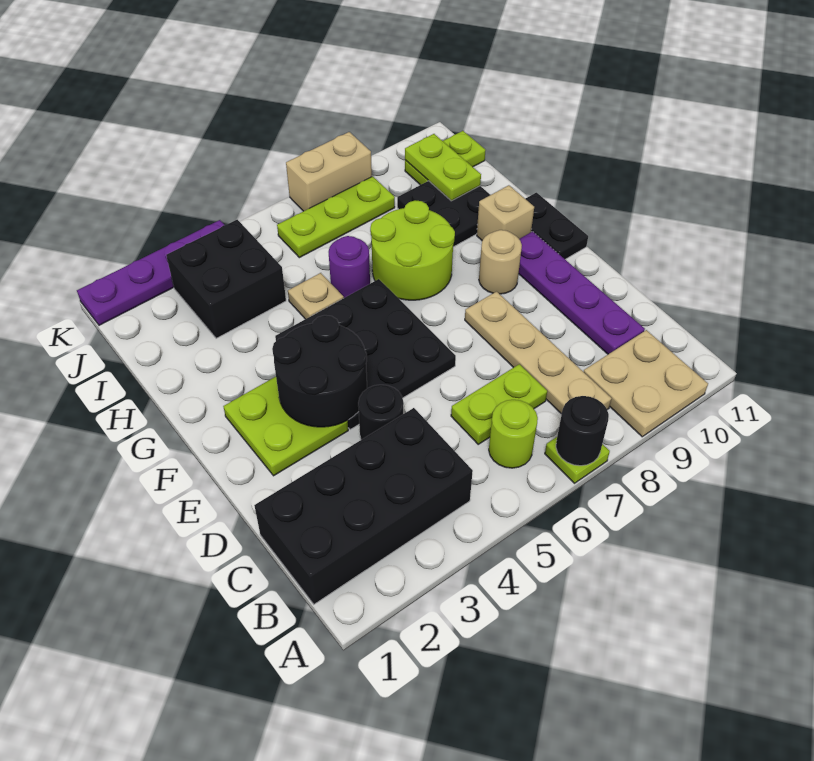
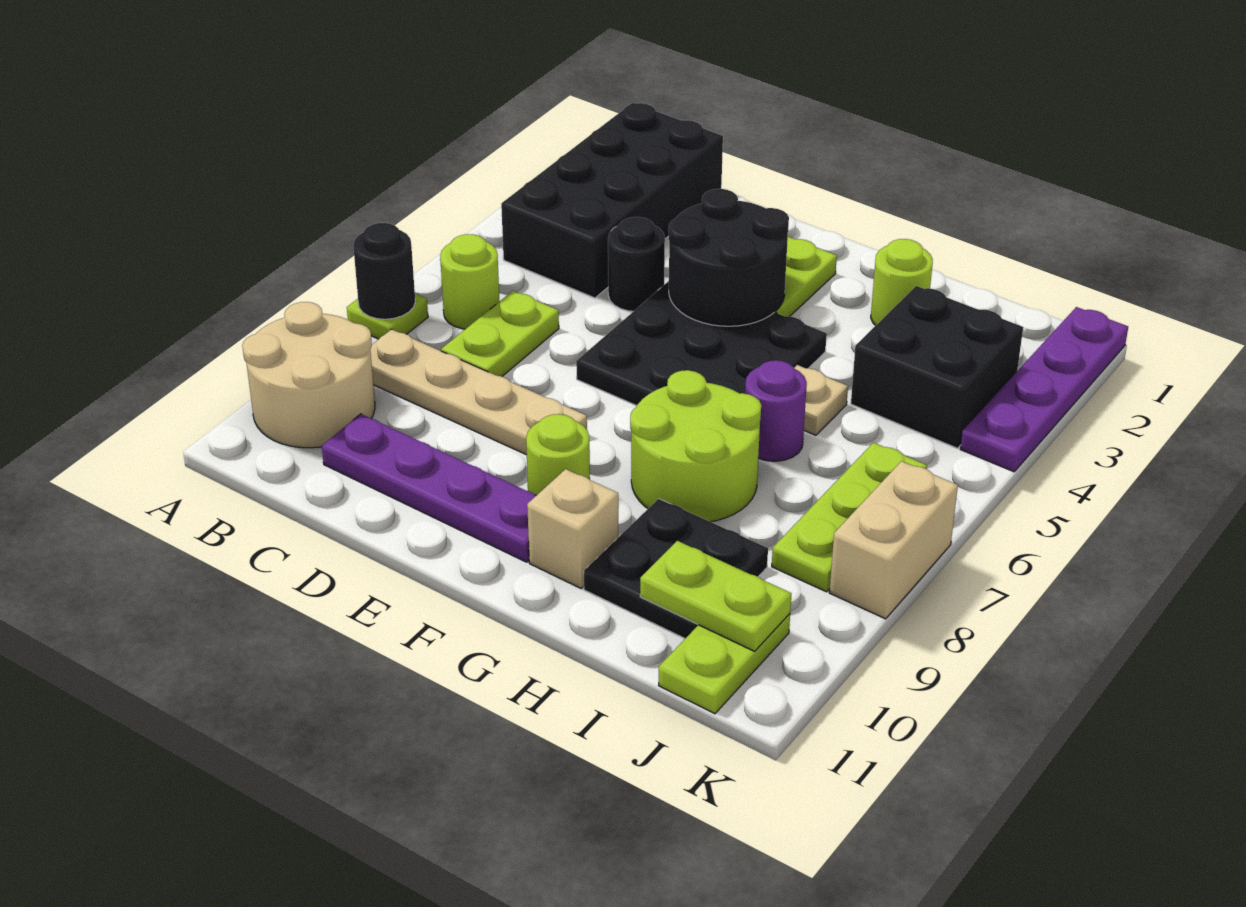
tan plate A9:B10 level 1 -> tan round brick A9:B10 level 1
tan round brick F9 level 1 -> lime round brick F9 level 1
black plate F11:G11 level 1 -> none
none -> lime round brick H2 level 1

